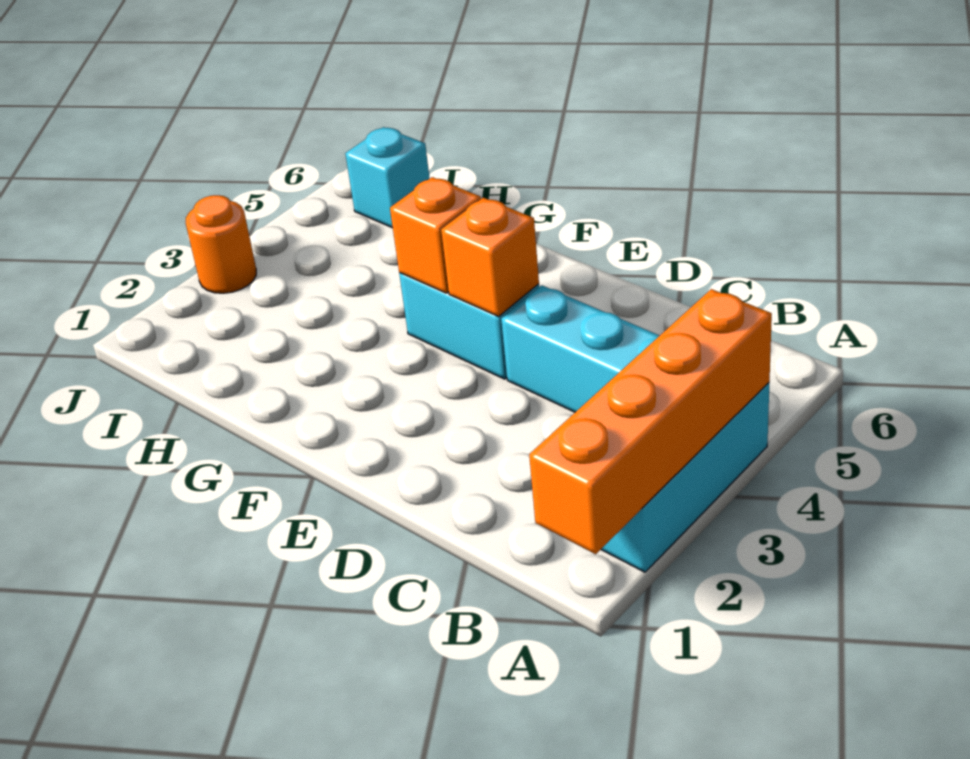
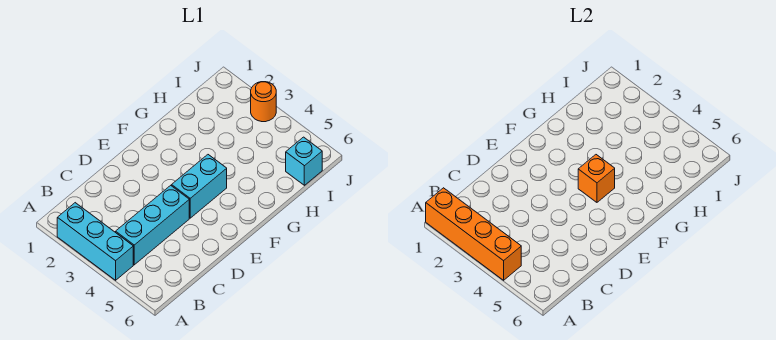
orange brick E4 level 2 -> none

